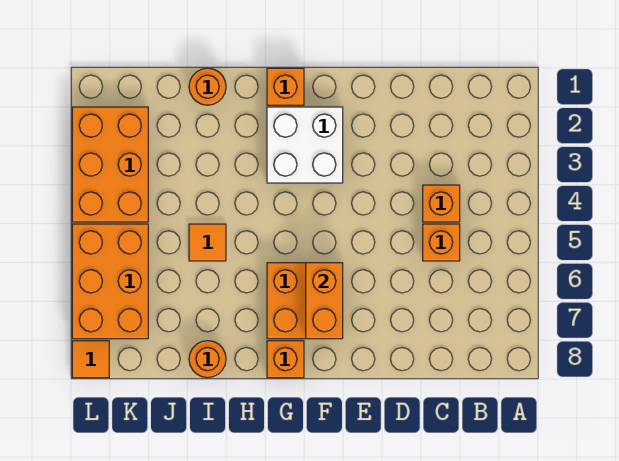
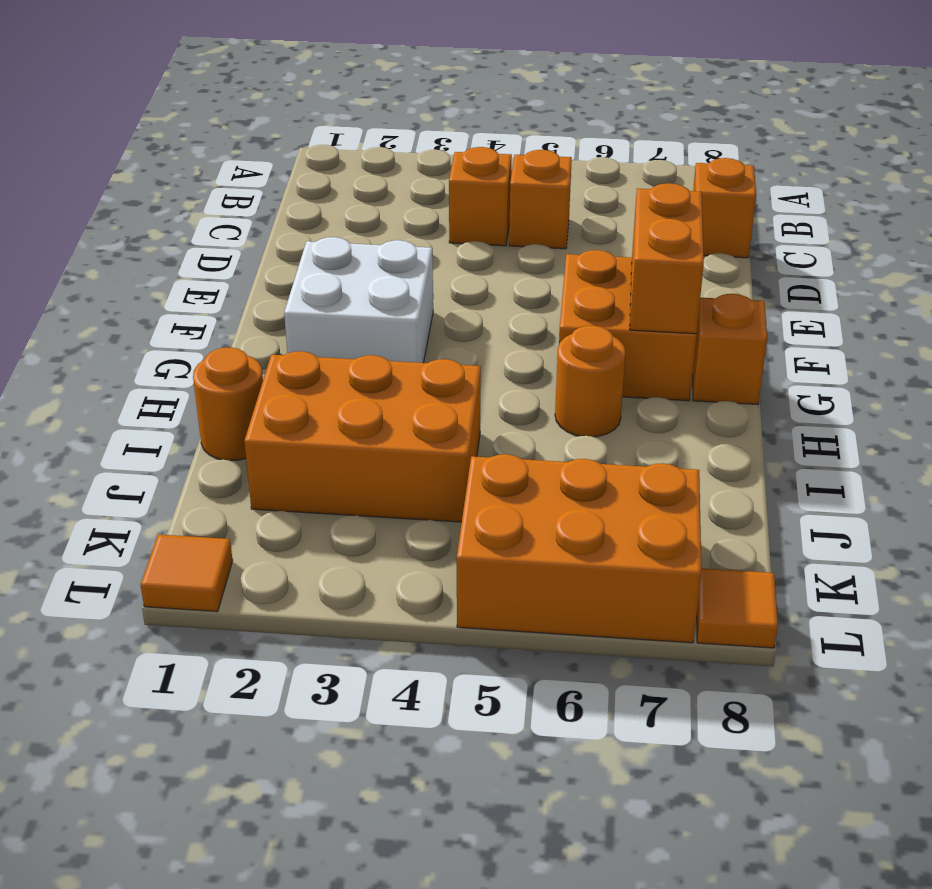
orange brick F6:F7 level 2 -> orange brick F7:G7 level 2
orange brick G1 level 1 -> orange brick C8 level 1
orange tile I5 level 1 -> orange tile L1 level 1
orange round brick I8 level 1 -> orange round brick H6 level 1
orange brick K2:L4 level 1 -> orange brick I2:J4 level 1

